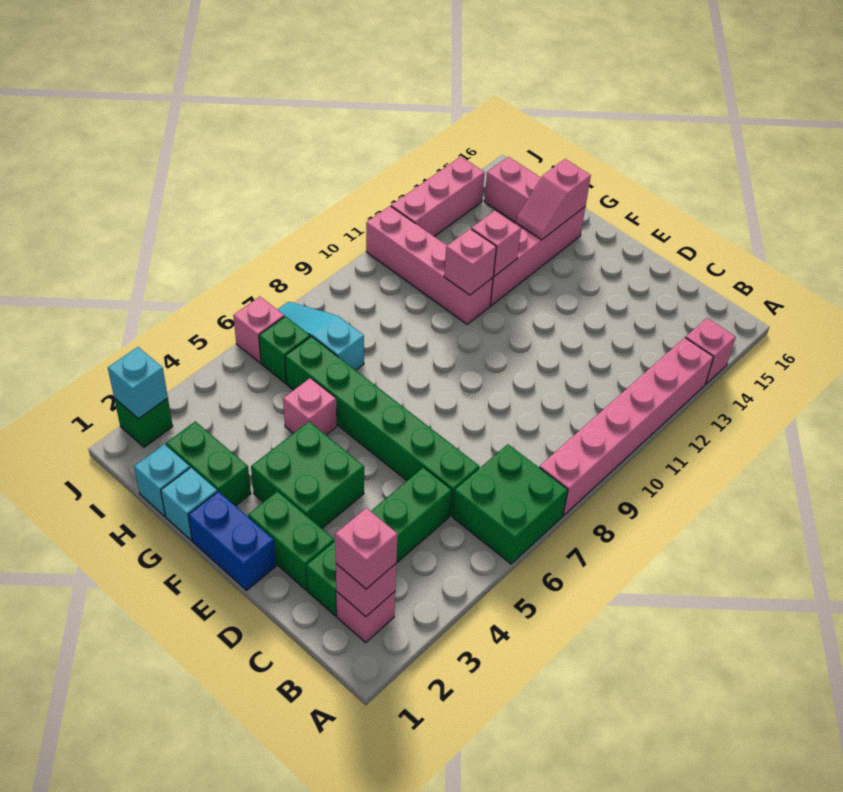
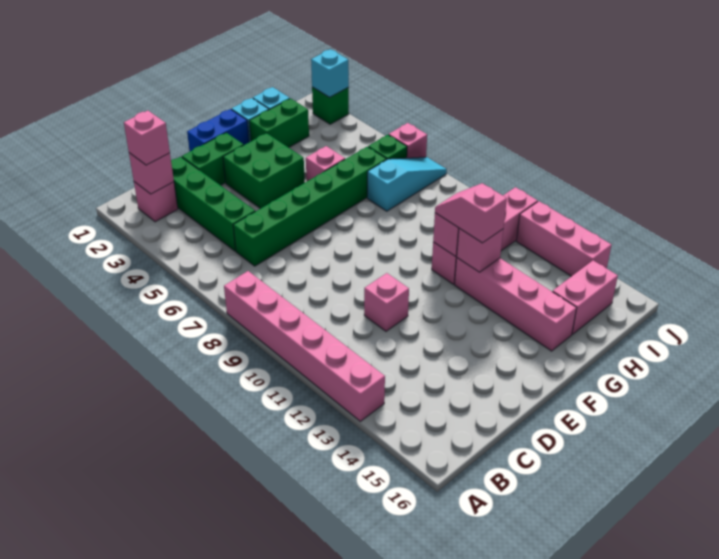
green brick A6:B7 level 1 -> none
pink brick A14 level 1 -> pink brick D11 level 1
pink slope G14:G15 level 2 top 15 -> pink slope G11:G12 level 3 top 12

